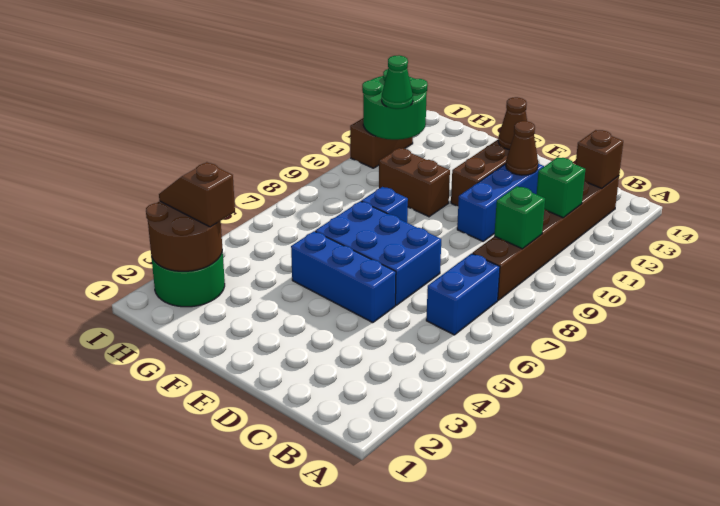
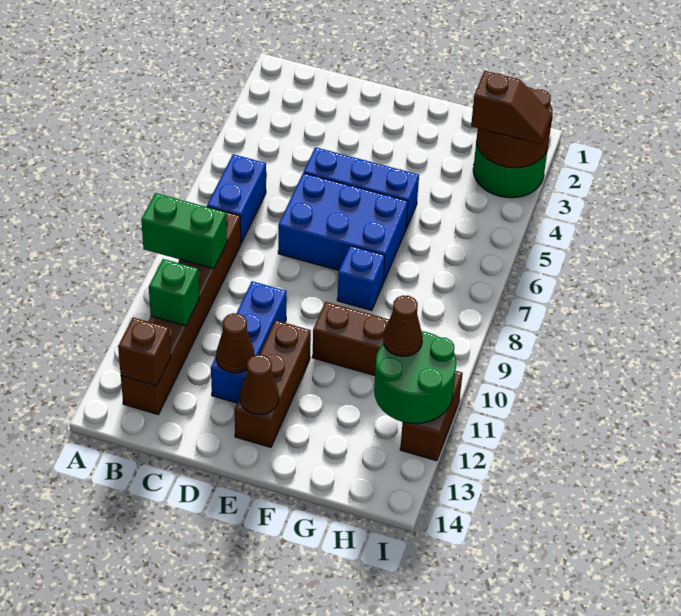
green brick B9 level 2 -> green brick A9:B9 level 2
green cone H11 level 3 -> brown cone H11 level 3

